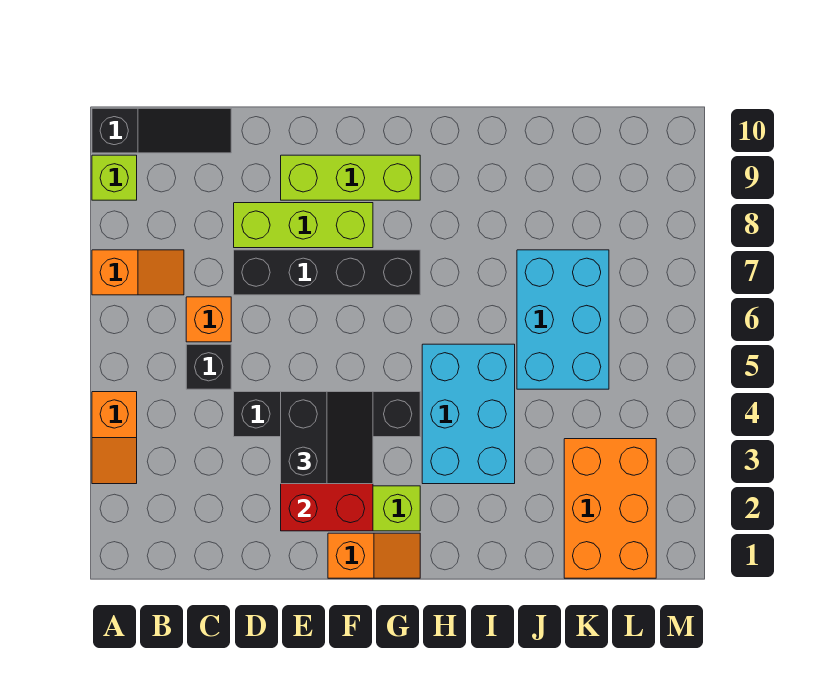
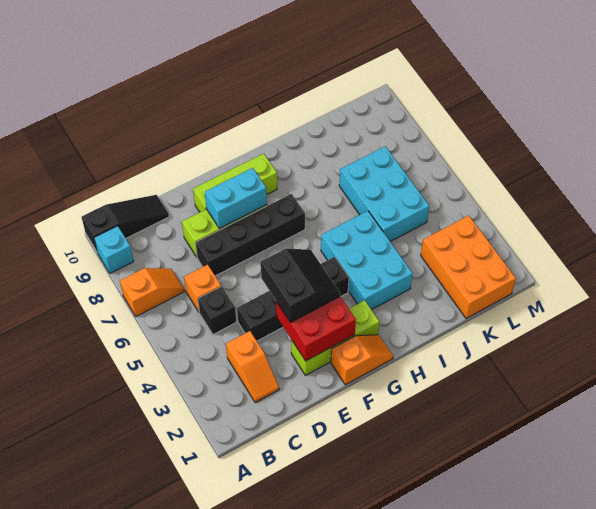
orange slope A3:A4 level 1 top 4 -> orange slope C2:C3 level 1 top 3
lime brick A9 level 1 -> cyan brick A9 level 1
none -> cyan brick E8:F8 level 2

